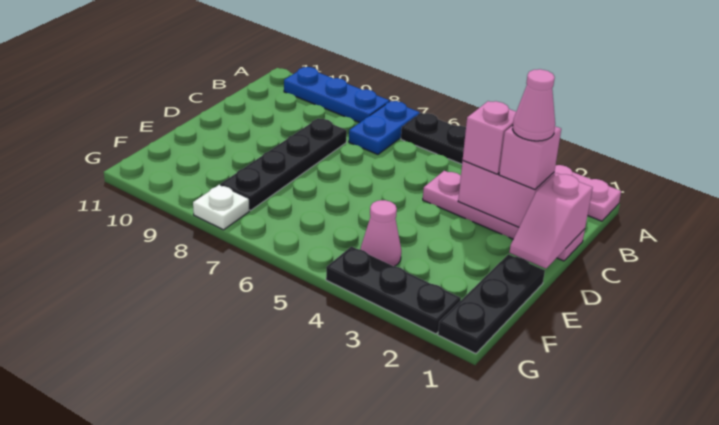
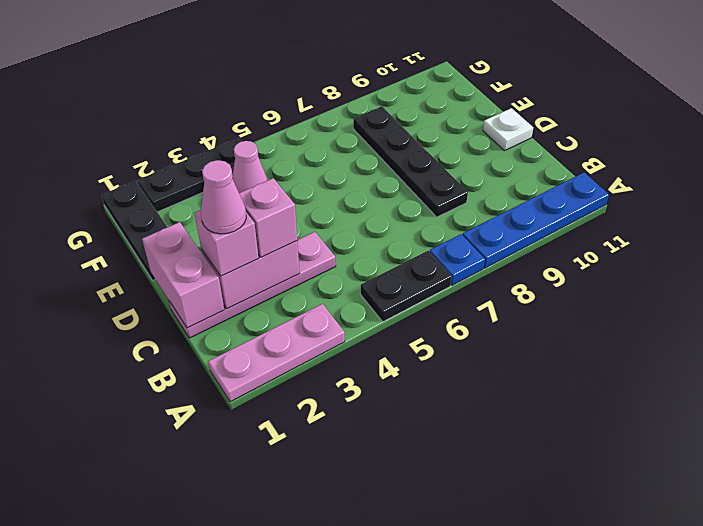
blue plate A7:B7 level 1 -> blue plate A7 level 1
blue plate A8:A10 level 1 -> blue plate A8:A11 level 1
pink slope C1:D1 level 2 top C -> pink brick C1:D1 level 2
white plate G8 level 1 -> white plate D11 level 1

